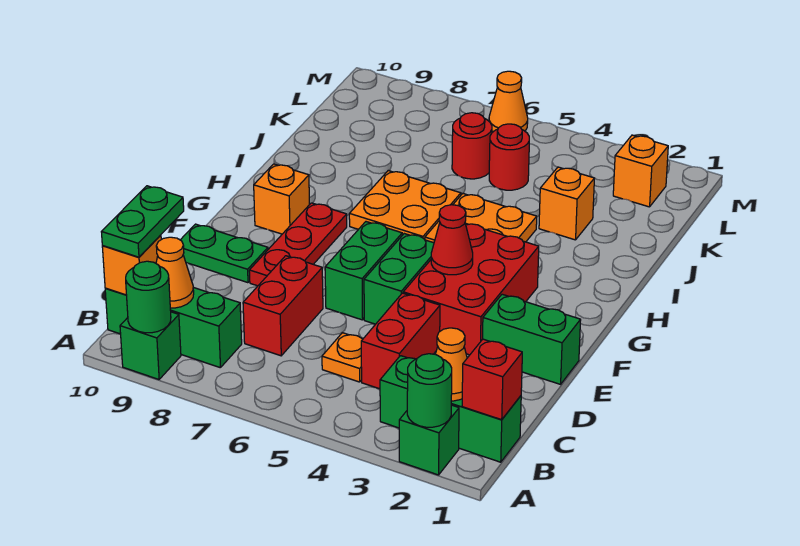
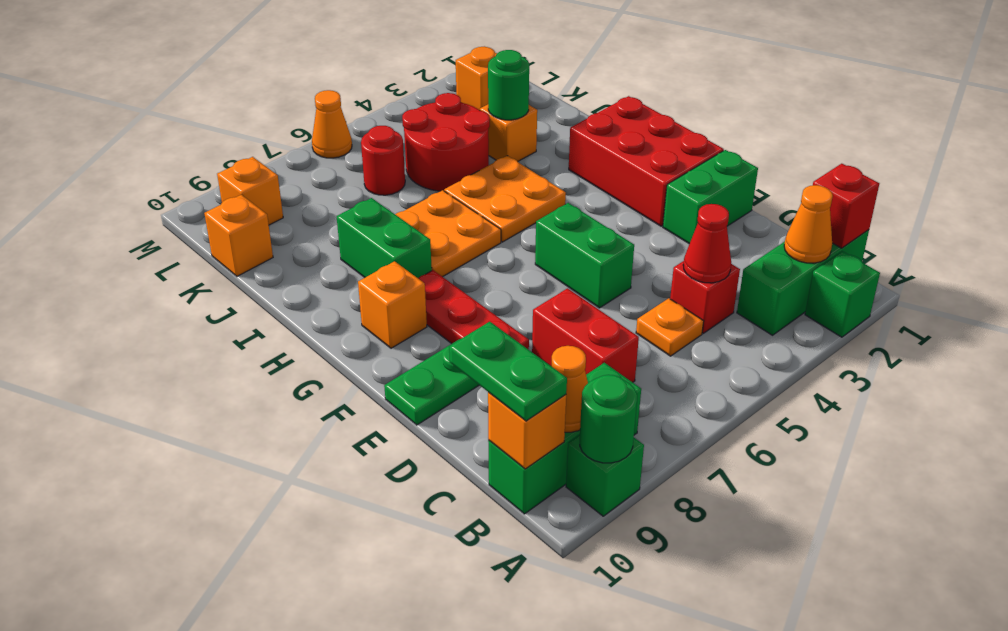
green round brick A2 level 2 -> green round brick J3 level 2
red brick C4:D4 level 1 -> red brick C4 level 1
red brick E3:G4 level 1 -> red brick F1:H2 level 1
green brick E6:F6 level 1 -> green brick H8:I8 level 1
red cone F4 level 2 -> red cone C4 level 2
red round brick K5 level 1 -> red round brick J4:K5 level 1
none -> orange brick K10 level 1
none -> orange brick L9 level 1

